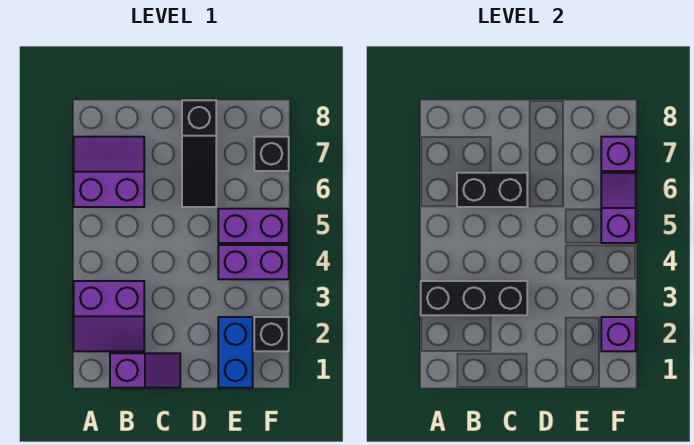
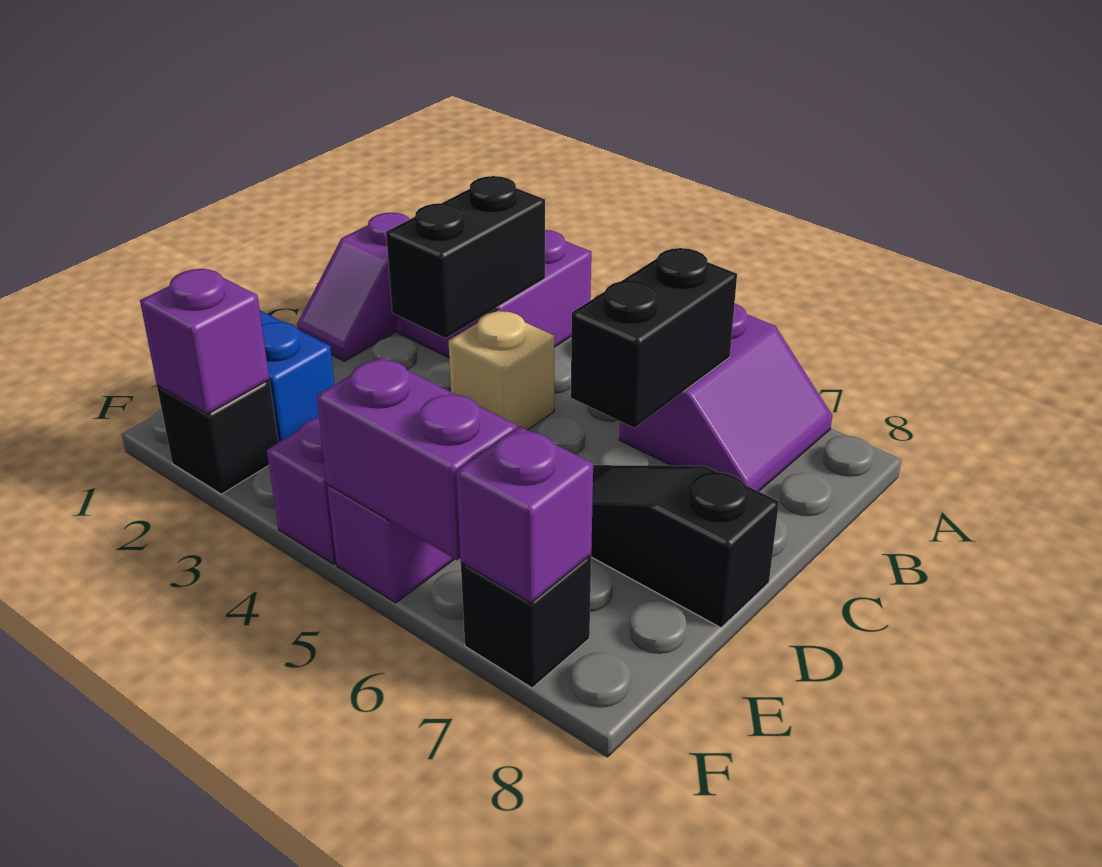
black brick A3:C3 level 2 -> black brick B3:C3 level 2
none -> tan brick C4 level 1
purple slope F5:F6 level 2 top 5 -> purple brick F5:F6 level 2

